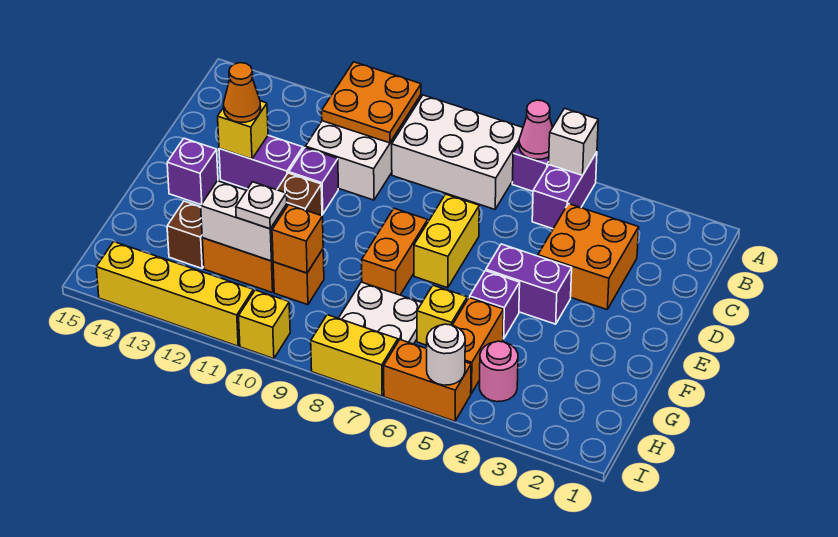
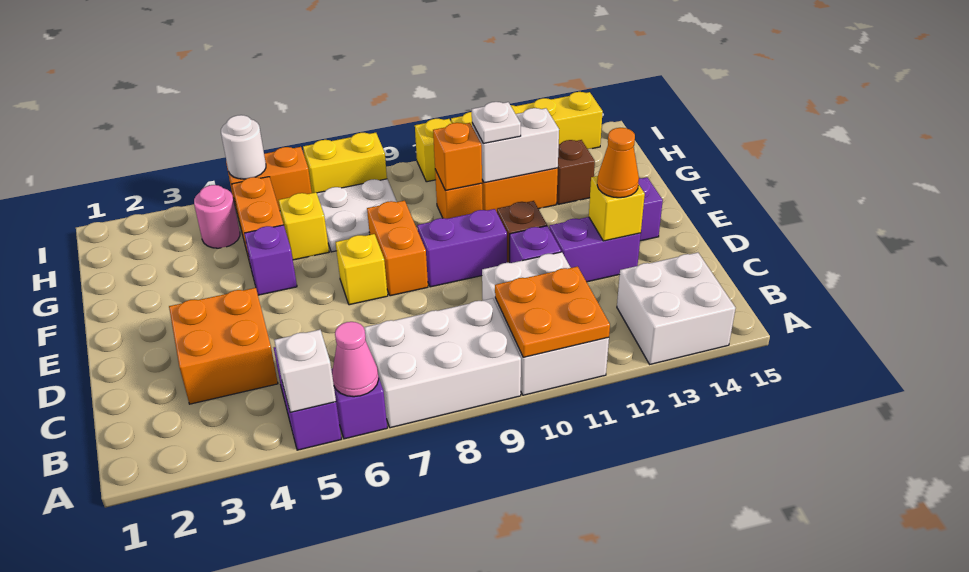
none -> white brick A13:B14 level 1
yellow brick D7:E7 level 1 -> yellow brick E7 level 1
purple brick E4:E5 level 1 -> purple brick E9:E10 level 1

